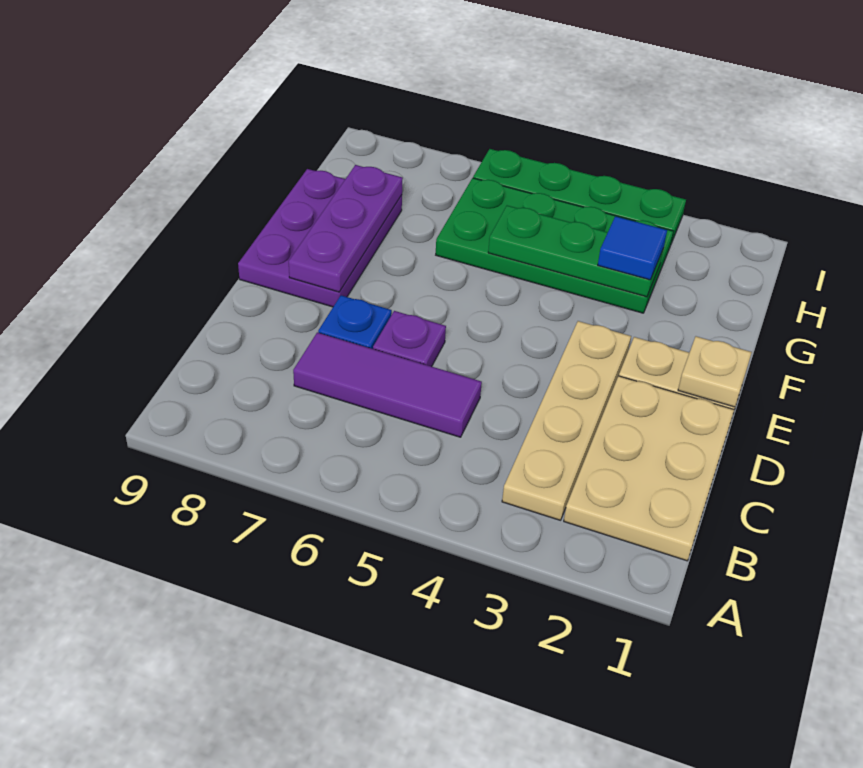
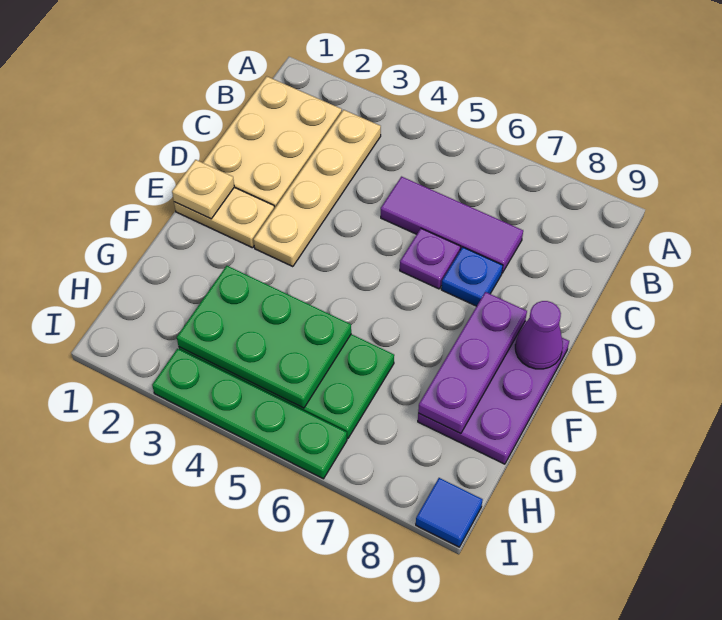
none -> purple cone E9 level 2
green plate G3:G5 level 2 -> green plate G3:H5 level 2
blue tile G3 level 3 -> blue tile I9 level 1

